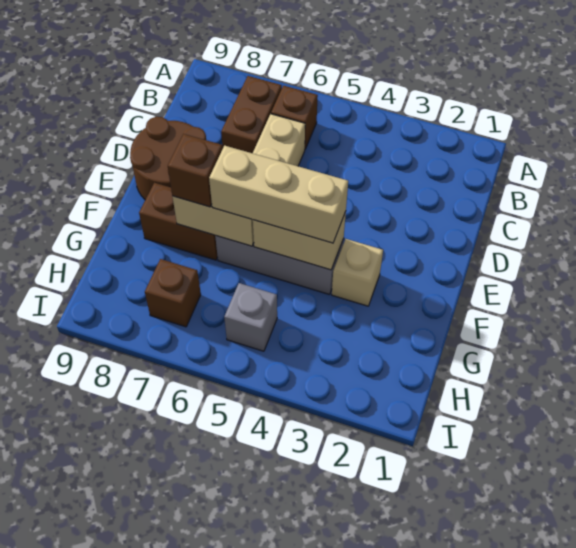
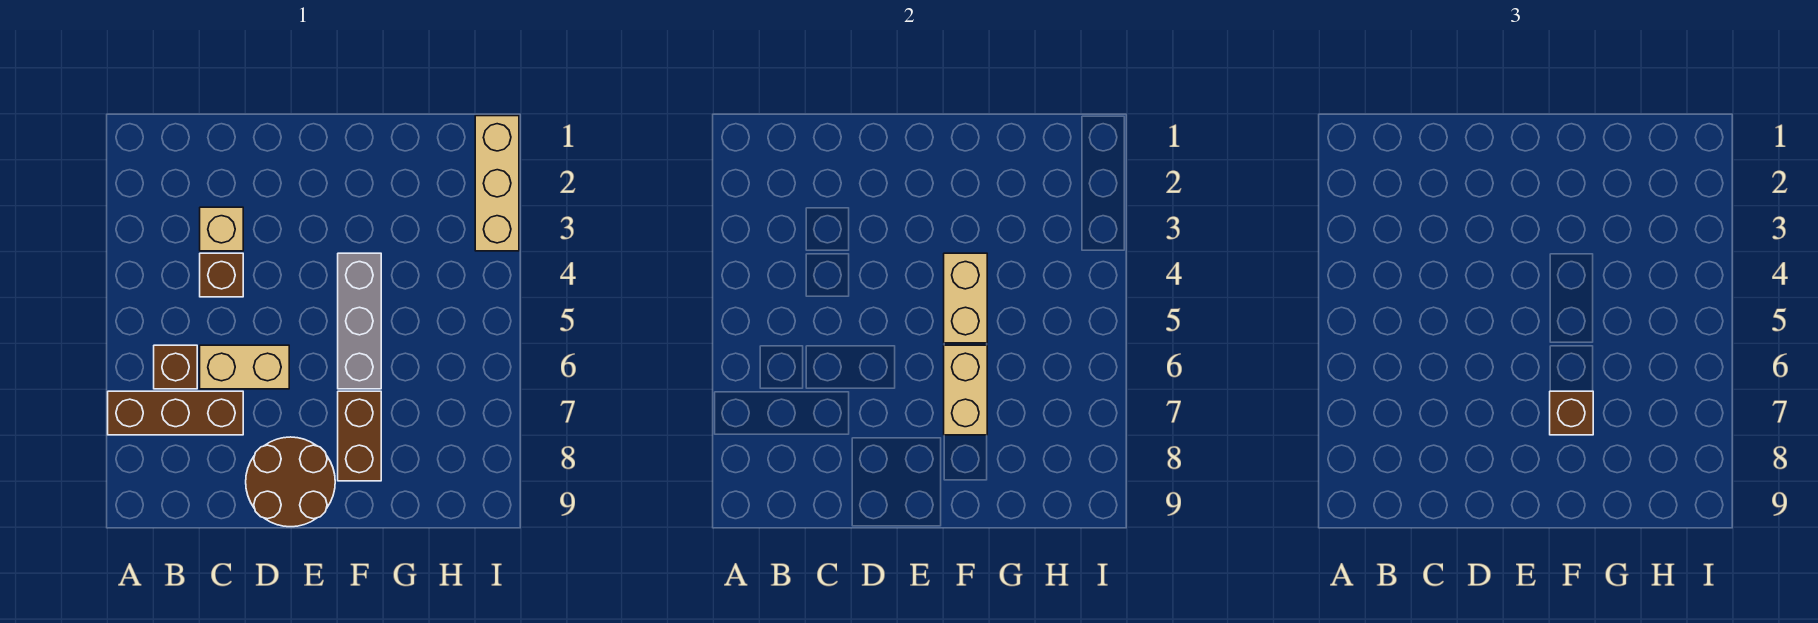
brown brick B7:C7 level 1 -> brown brick A7:C7 level 1
tan brick F3 level 1 -> tan brick C3 level 1
tan brick F4:F6 level 3 -> tan brick I1:I3 level 1
grey brick H5 level 1 -> none
brown brick H7 level 1 -> brown brick C4 level 1

